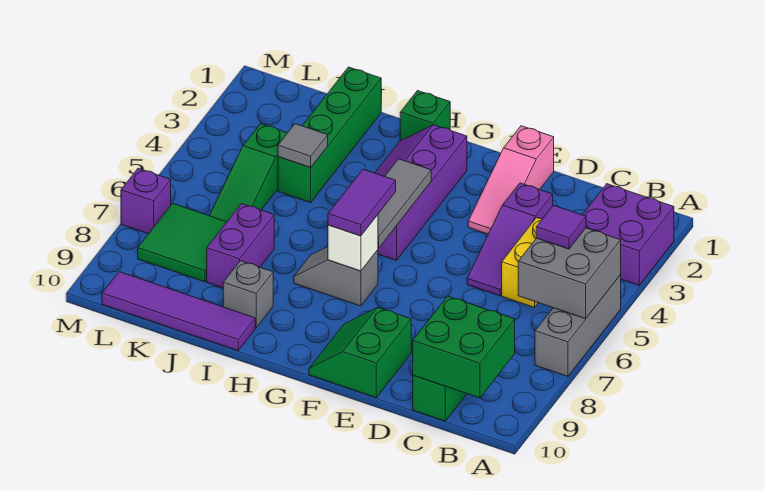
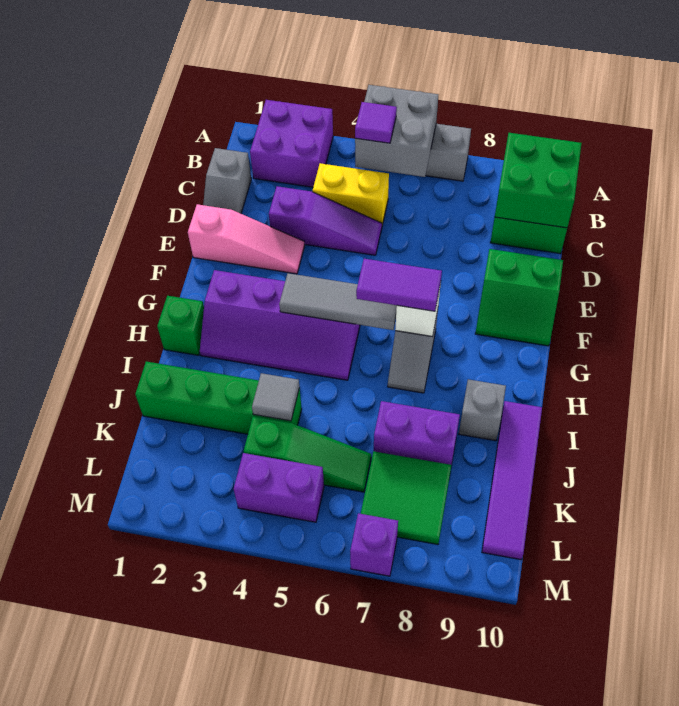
none -> grey slope C1:D1 level 1 top C
none -> purple brick L4:L5 level 1

